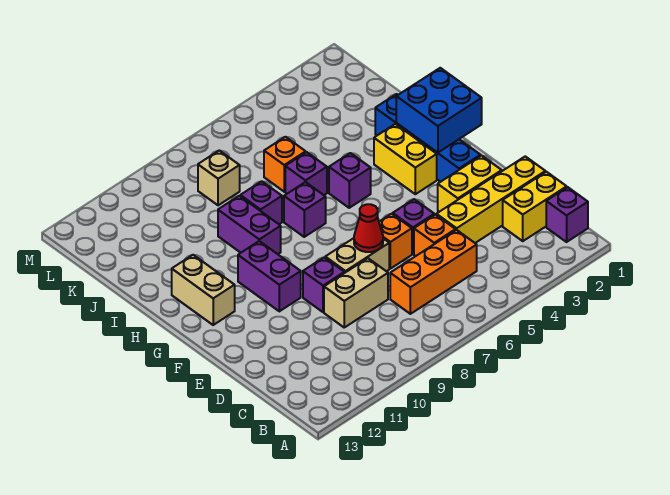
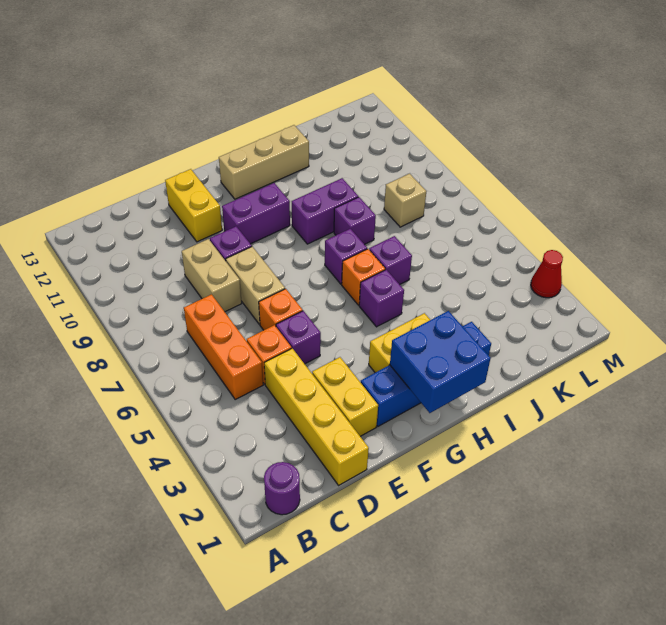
purple brick B1 level 1 -> purple round brick B1 level 1
yellow brick C1:C2 level 1 -> yellow brick E11:E12 level 1
red cone E7 level 2 -> red cone M3 level 1
tan brick G12:H12 level 1 -> tan brick G12:I12 level 1
orange brick J6 level 1 -> orange brick H6 level 1

